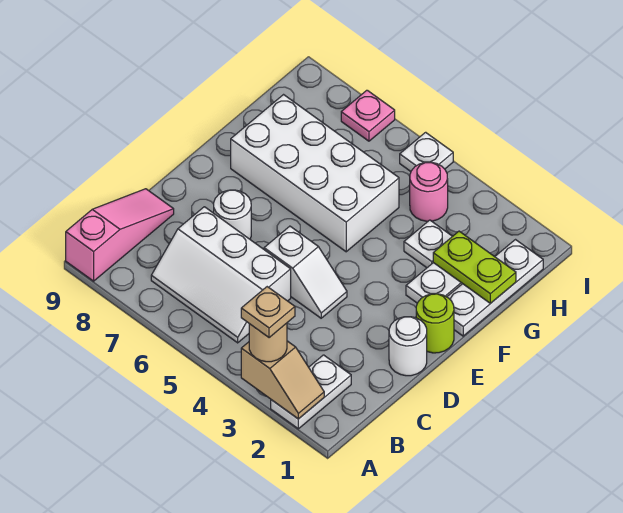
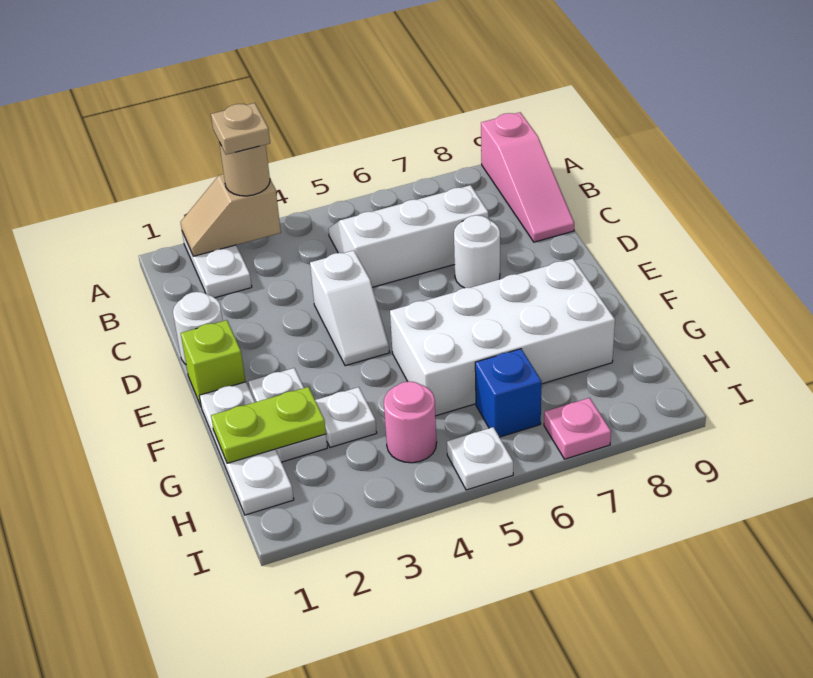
white slope D4:D5 level 1 top 5 -> white slope D4:E4 level 1 top D
lime round brick E1 level 1 -> lime brick E1 level 1
none -> blue brick H6 level 1

